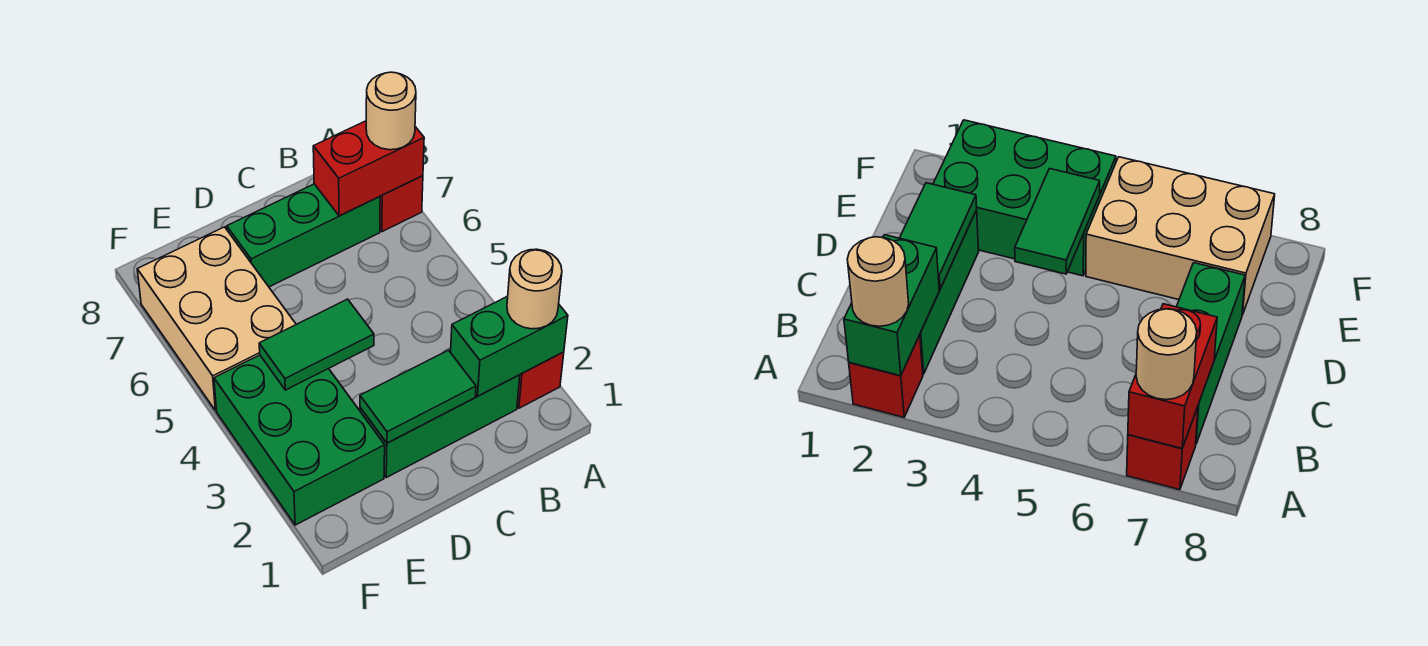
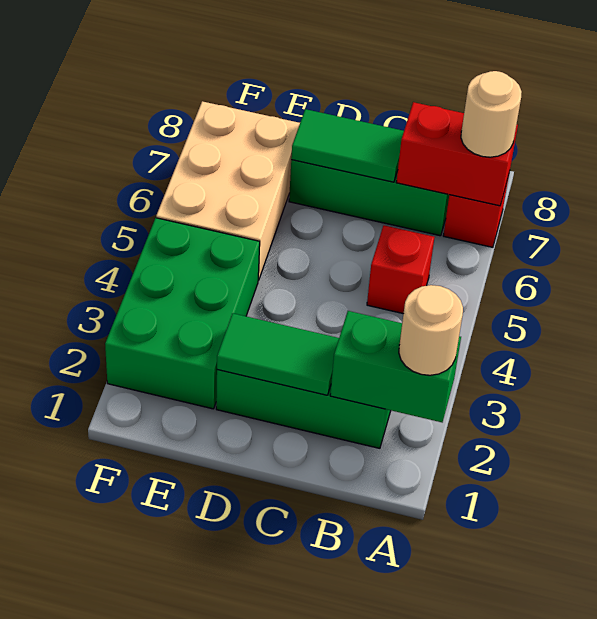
red brick A2 level 1 -> red brick B5 level 1
green tile D4:E4 level 2 -> green tile C7:D7 level 2

